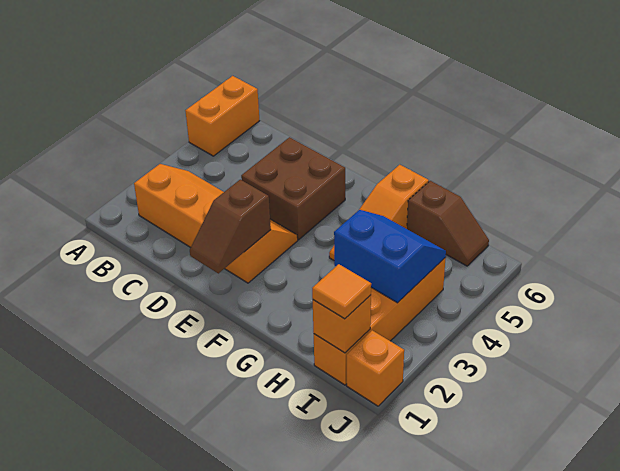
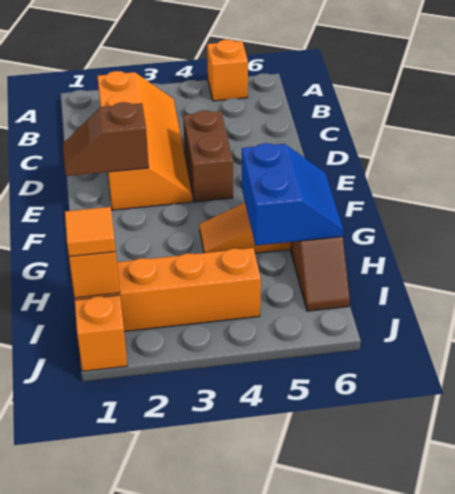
orange brick A5:A6 level 1 -> orange brick A5 level 1
brown brick D4:E5 level 1 -> brown brick D4:E4 level 1
blue slope H3:I4 level 2 top 3 -> blue slope G5:H6 level 2 top 5

